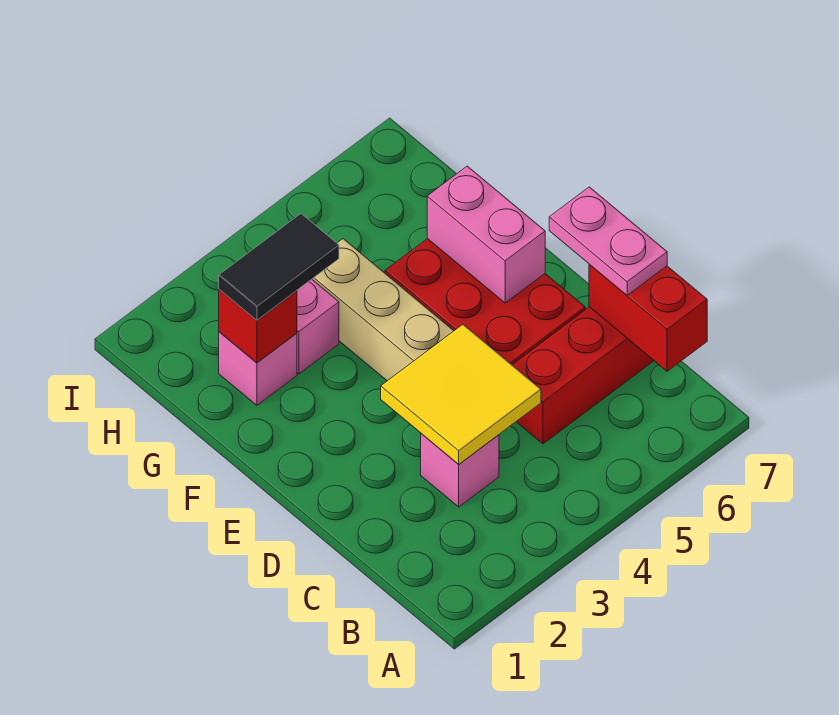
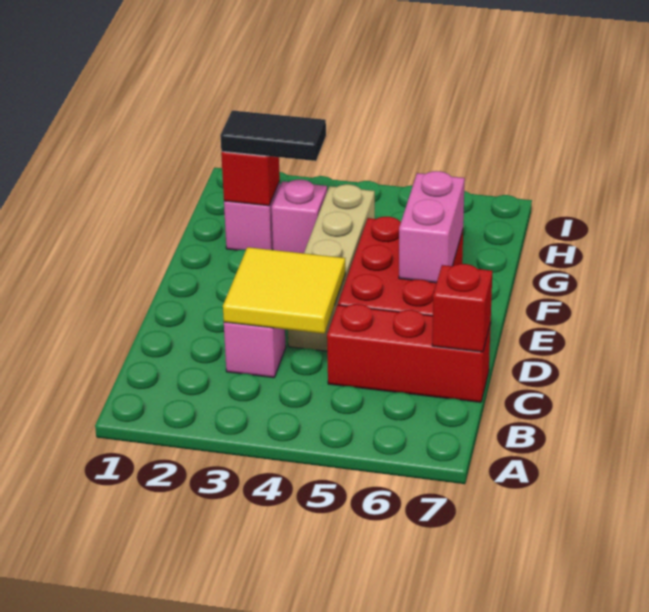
red brick B7:C7 level 2 -> red brick C7 level 2
pink plate C7:D7 level 3 -> none

